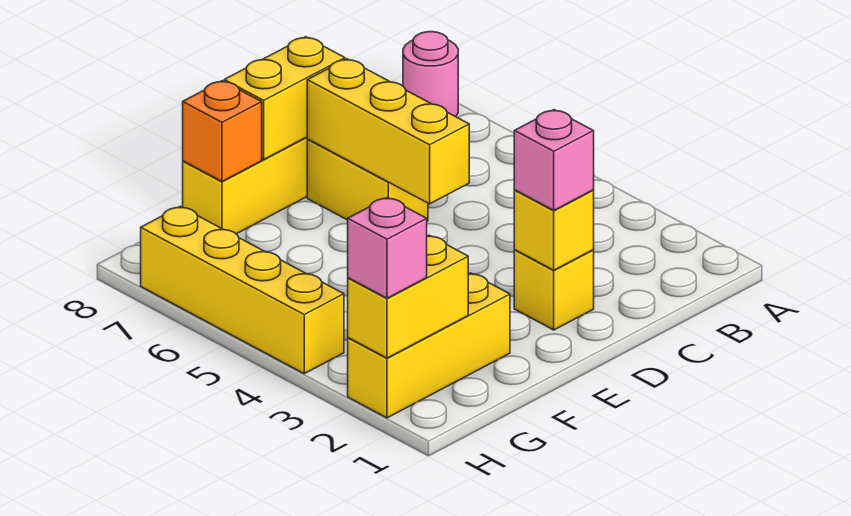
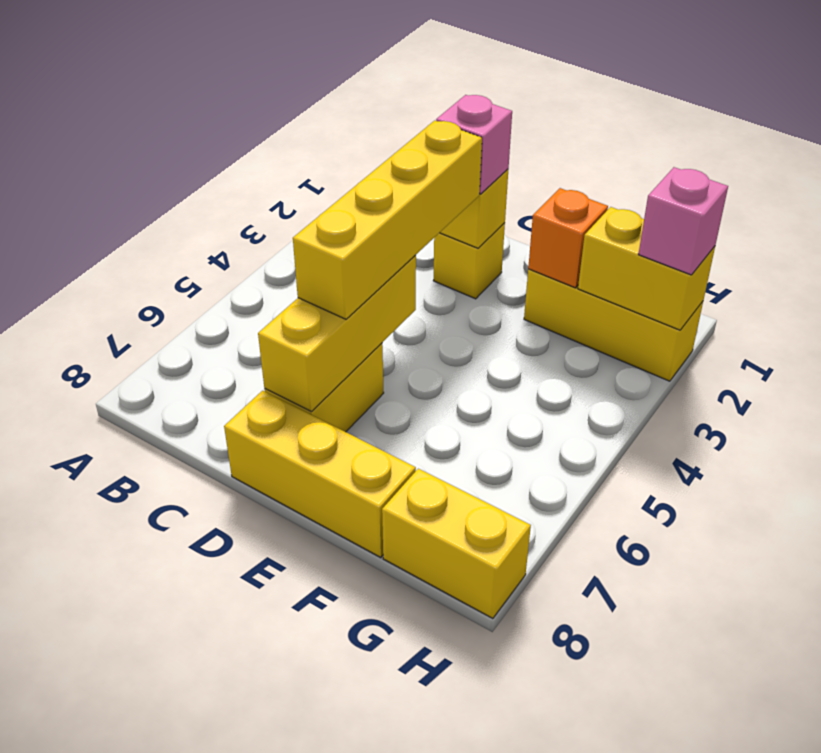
pink round brick A8 level 1 -> none
yellow brick D8:E8 level 2 -> yellow brick G8:H8 level 1
orange brick F8 level 2 -> orange brick F2 level 2
yellow brick H4:H7 level 1 -> yellow brick D3:D6 level 3

